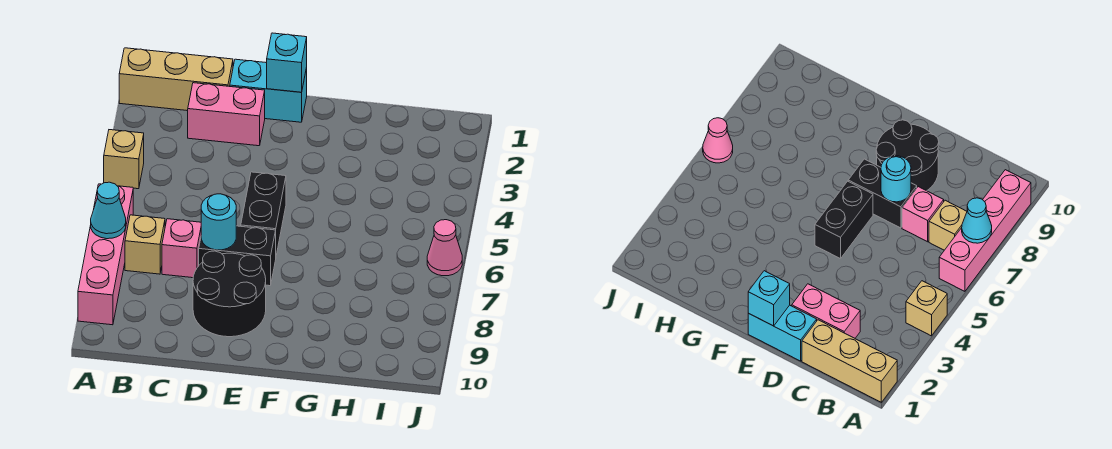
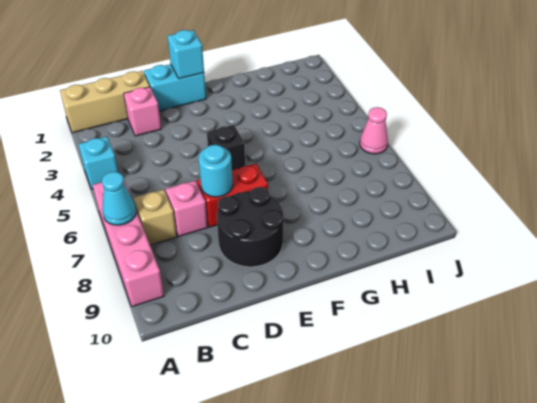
tan brick A4 level 1 -> cyan brick A4 level 1
pink brick C2:D2 level 1 -> pink brick C2 level 1
black brick D7:E7 level 1 -> red brick D7:E7 level 1
black brick E5:E6 level 1 -> black brick E5 level 1

